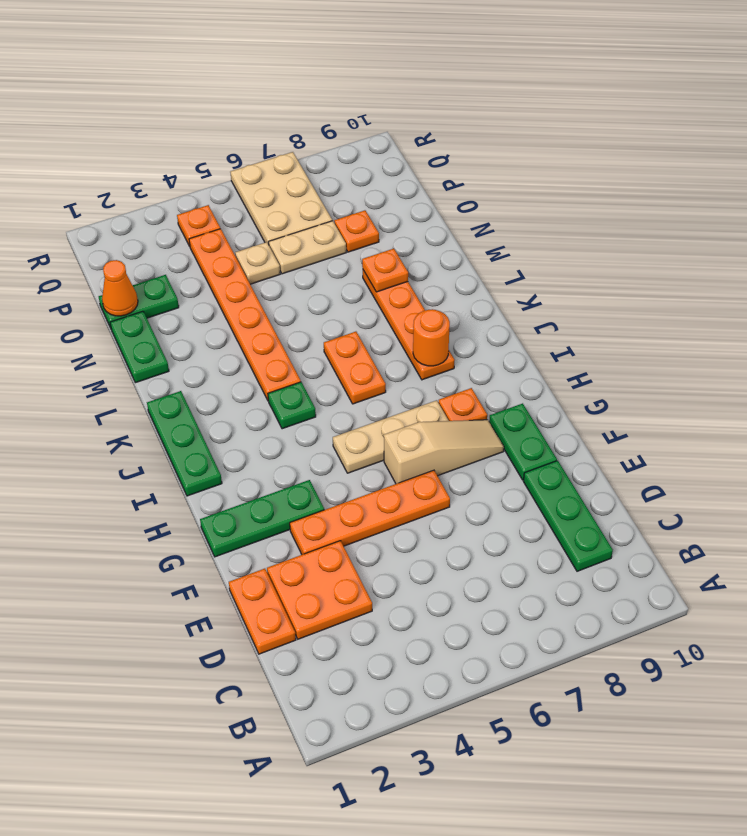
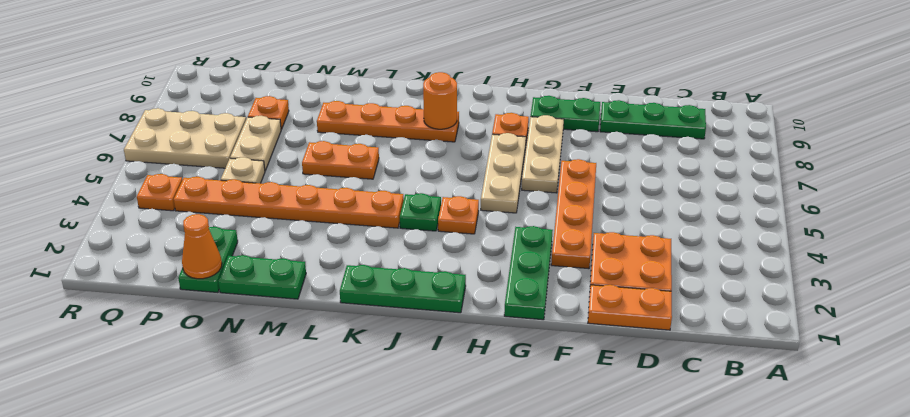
tan slope G6:G8 level 1 top 6 -> tan plate G6:G8 level 1
orange plate J6:K6 level 1 -> orange plate L6:M6 level 1
orange plate M8 level 2 -> orange plate I4 level 1

